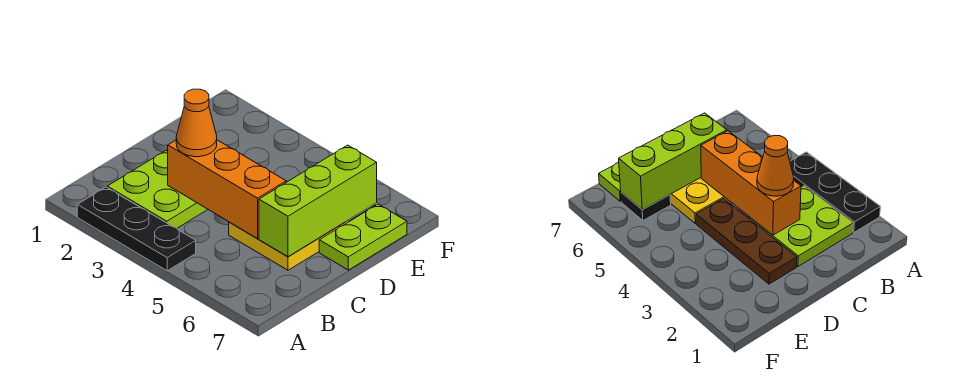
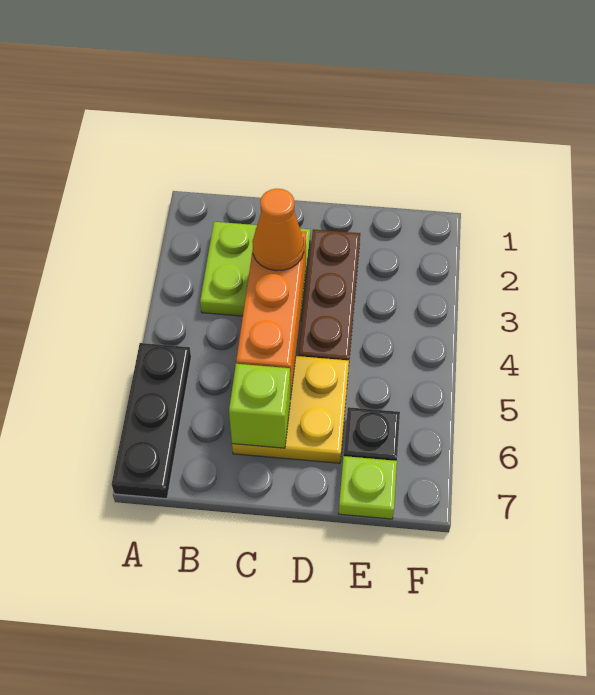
black plate A2:A4 level 1 -> black plate A5:A7 level 1
lime brick C6:E6 level 2 -> lime brick C6 level 2
lime plate D7:E7 level 1 -> lime plate E7 level 1

